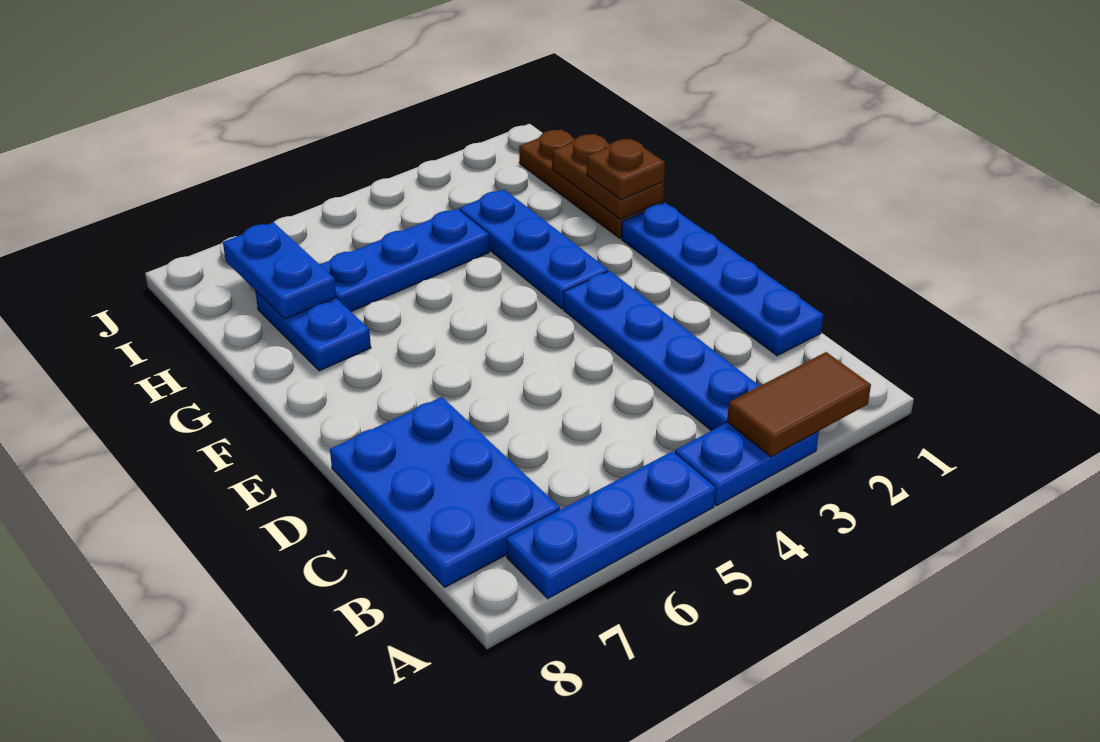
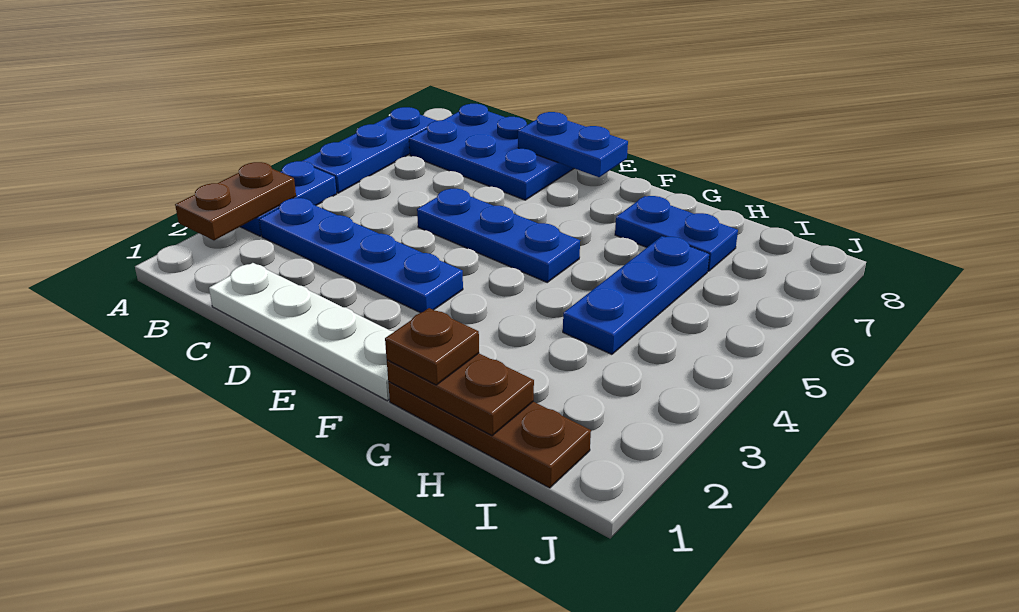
brown tile A2:A3 level 2 -> brown plate A2:A3 level 2
blue plate C1:F1 level 1 -> white plate C1:F1 level 1
blue plate F3:H3 level 1 -> blue plate D5:F5 level 1
blue plate H7:I7 level 2 -> blue plate D8:E8 level 2

